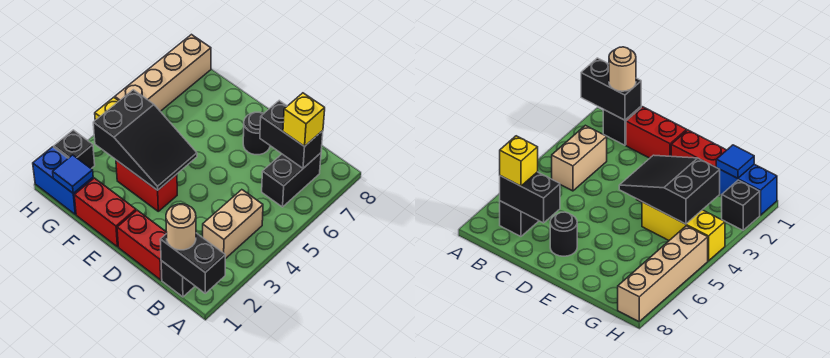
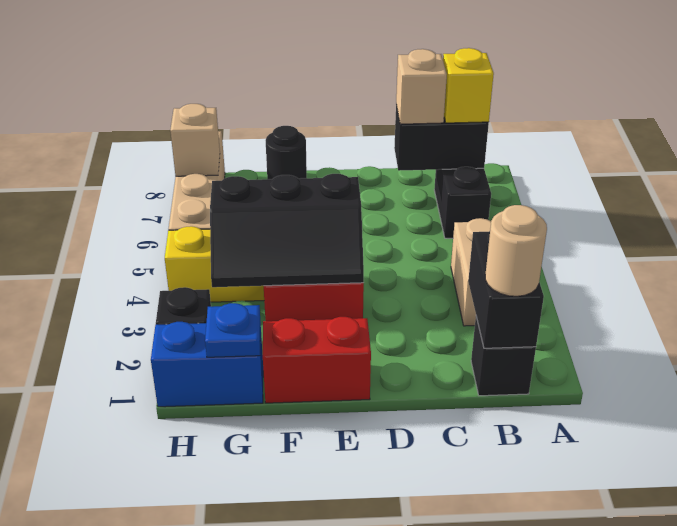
black brick A1:B1 level 2 -> black brick B1:B2 level 2
red brick C1:D1 level 1 -> none
none -> tan brick C7 level 3
black round brick D7 level 1 -> black round brick F8 level 1
black slope E3:G4 level 2 top G -> black slope E3:G4 level 2 top 4
blue tile G1 level 2 -> blue plate G1 level 2
none -> tan brick H7 level 2

